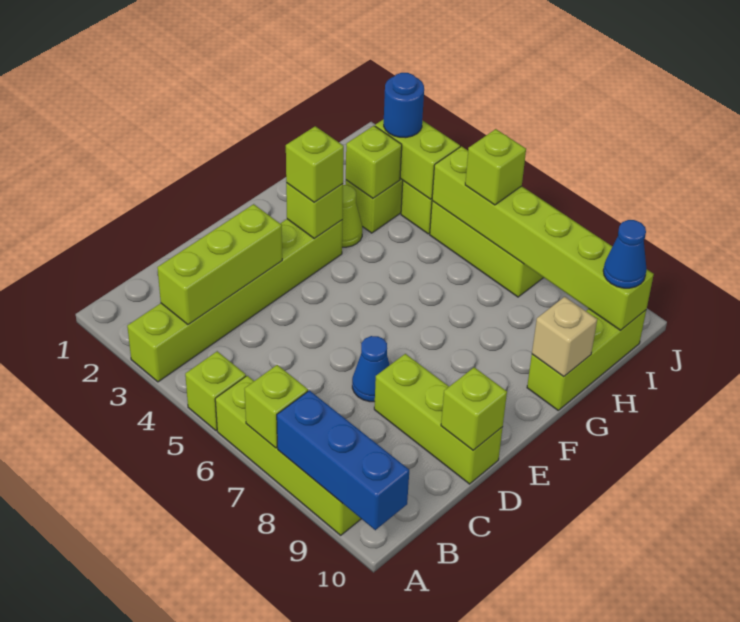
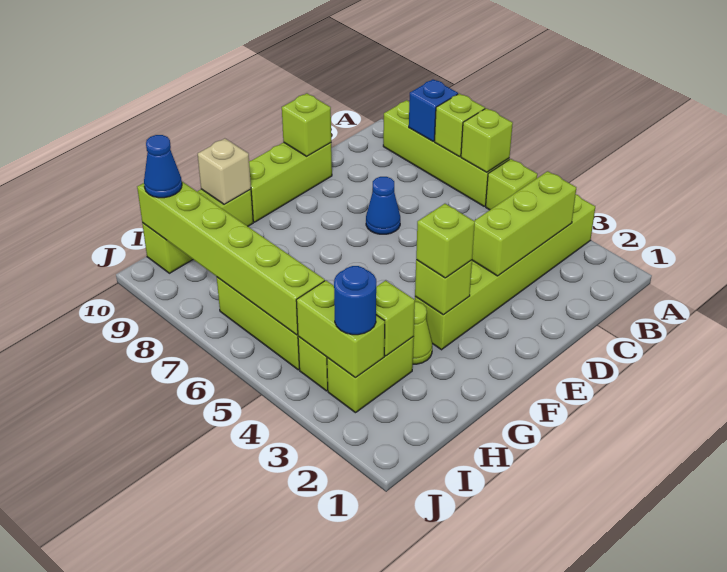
blue brick A8:A10 level 2 -> blue brick A8 level 2
lime brick D8:D10 level 1 -> lime brick D10:F10 level 1
lime brick I6 level 3 -> lime brick A6 level 2

